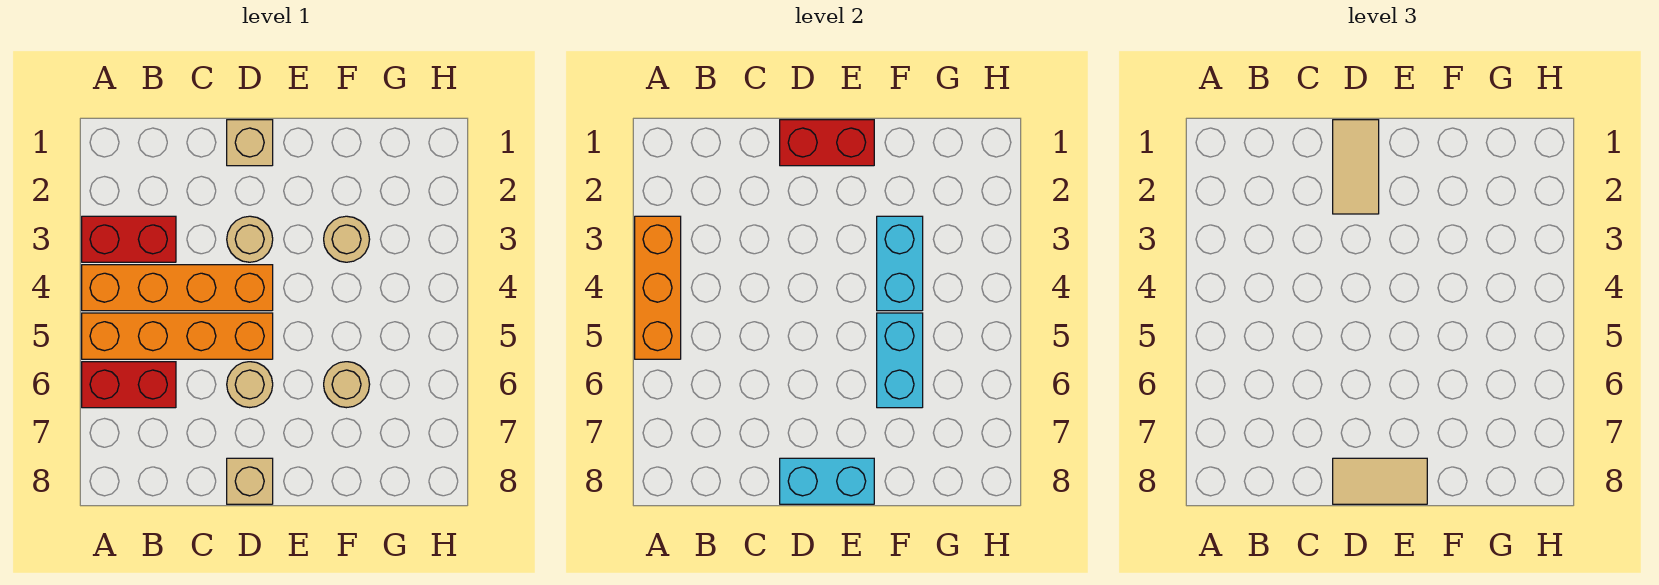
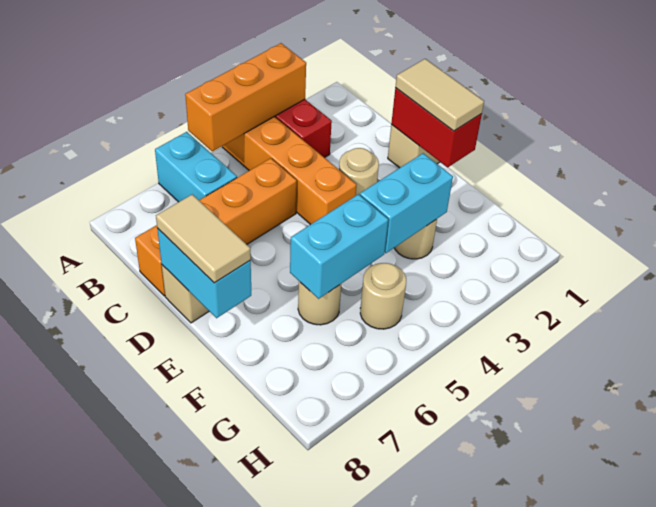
orange brick A5:D5 level 1 -> orange brick C5:C8 level 1
red brick A6:B6 level 1 -> cyan brick A6:B6 level 1
tan tile D1:D2 level 3 -> tan tile D1:E1 level 3
tan round brick D6 level 1 -> tan round brick G5 level 1

